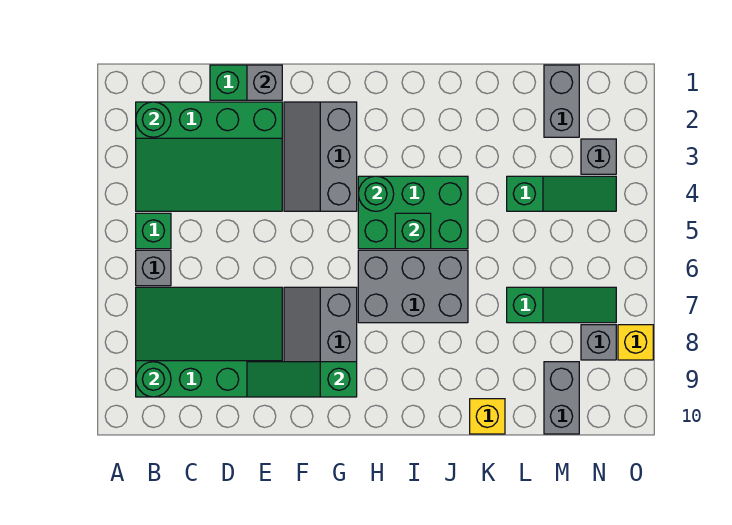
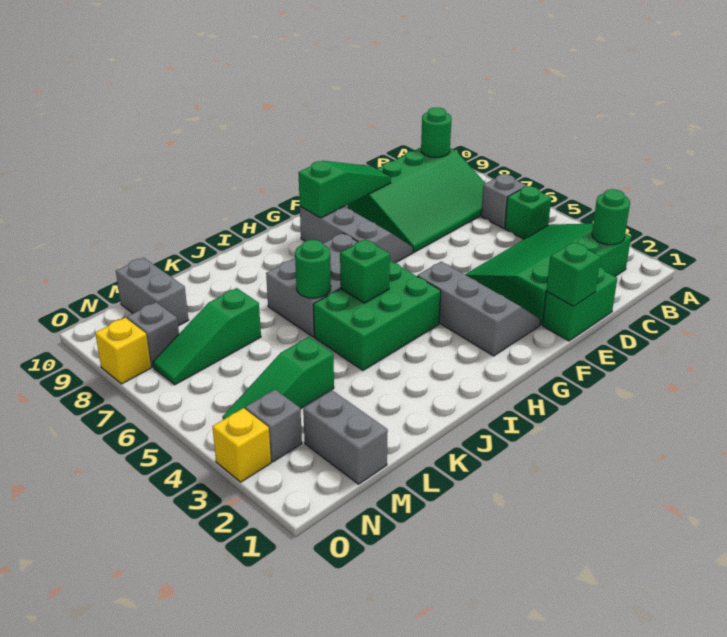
grey brick E1 level 2 -> green brick E1 level 2
green round brick H4 level 2 -> green round brick J6 level 2
yellow brick K10 level 1 -> yellow brick O3 level 1

